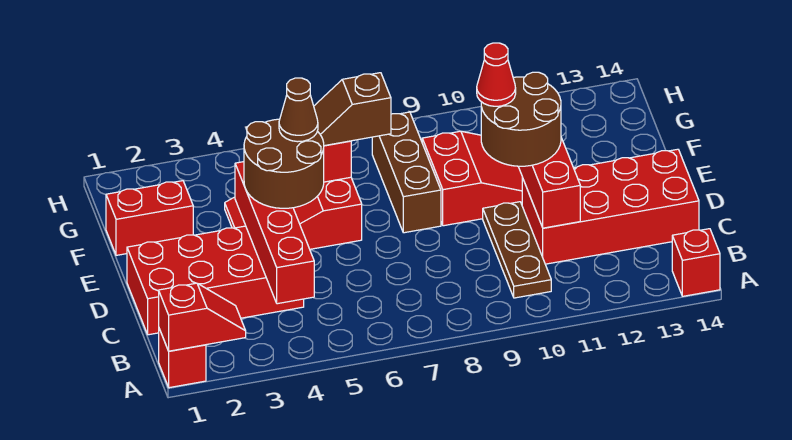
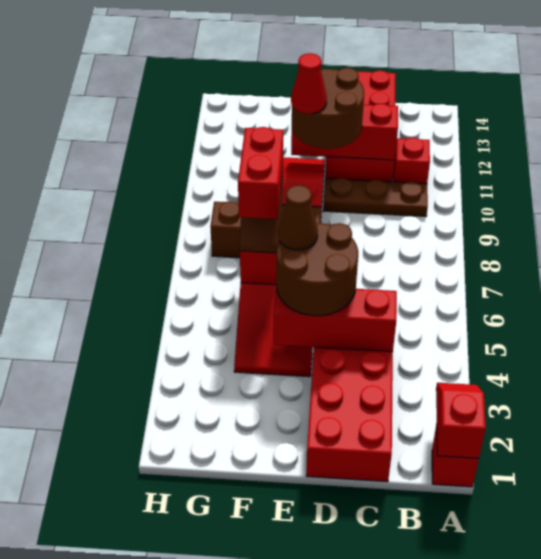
red brick A14 level 1 -> red brick B11 level 1
red brick B4:E4 level 2 -> red brick C4:E4 level 2
red brick F1:F2 level 1 -> red brick F6:F7 level 4

